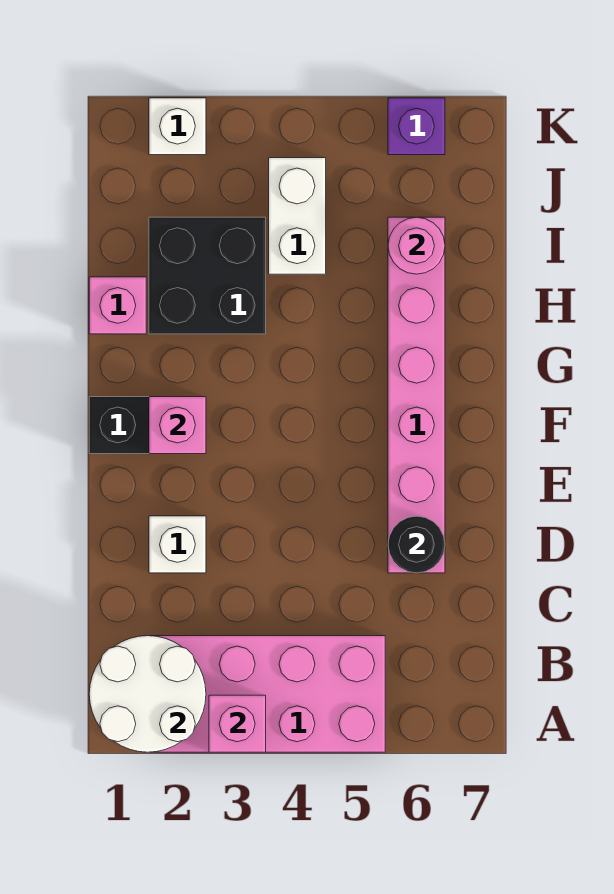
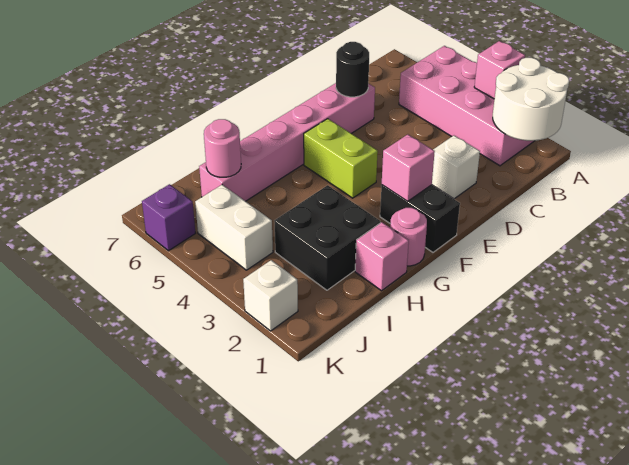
none -> lime brick F4:F5 level 1
none -> pink round brick G1 level 1
white brick I4:J4 level 1 -> white brick J4:J5 level 1

